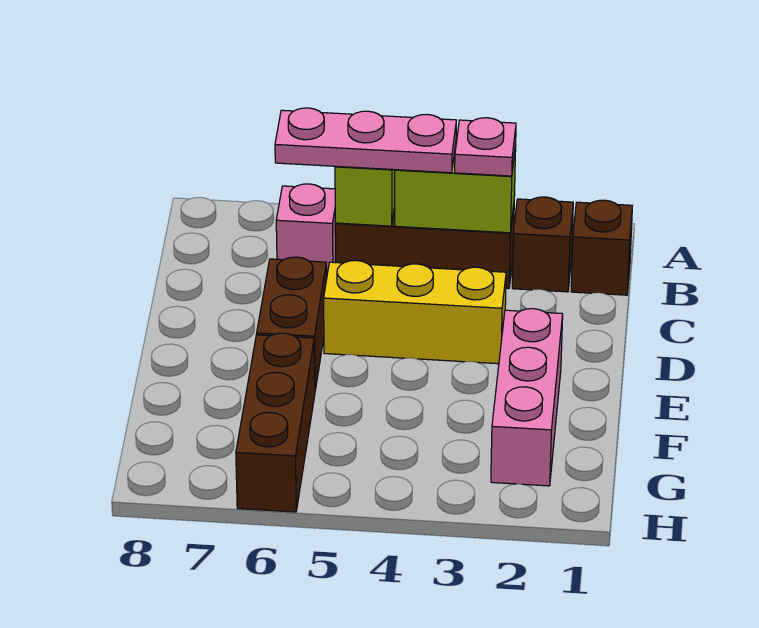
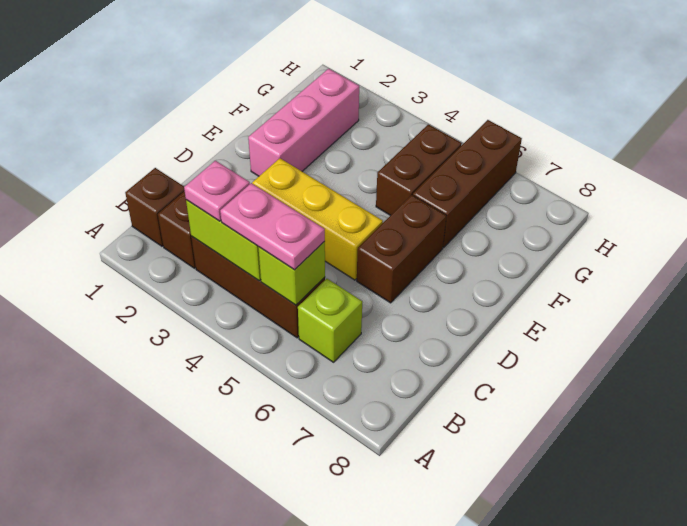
pink plate B4:B6 level 3 -> pink plate B4:B5 level 3
pink brick B6 level 1 -> lime brick B6 level 1
none -> brown brick F5:G5 level 1

